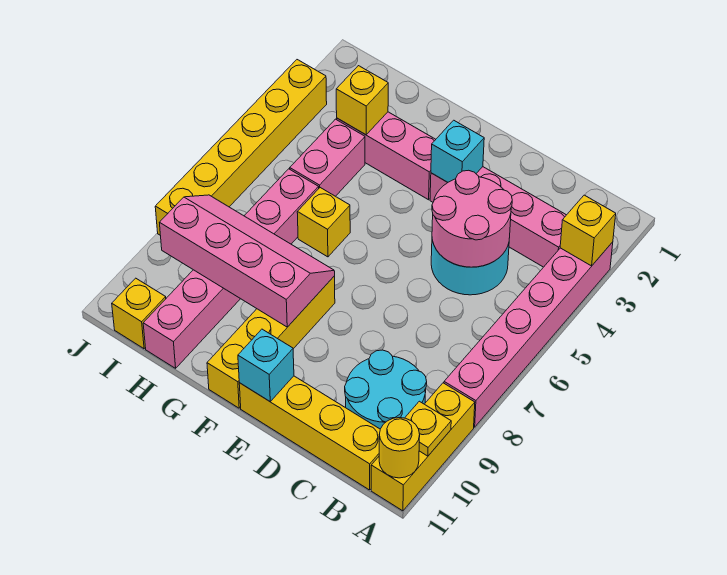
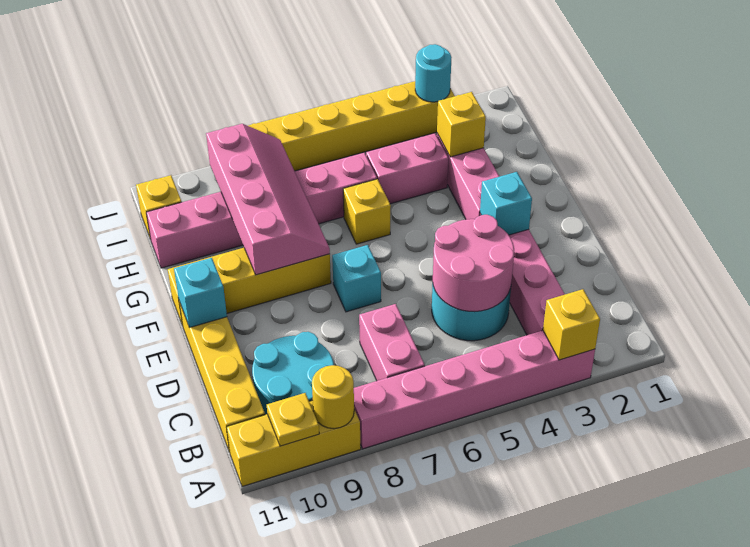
yellow round brick A11 level 2 -> yellow round brick A9 level 2
none -> pink brick B7:C7 level 1
none -> cyan brick E7 level 1
none -> cyan round brick J3 level 2

